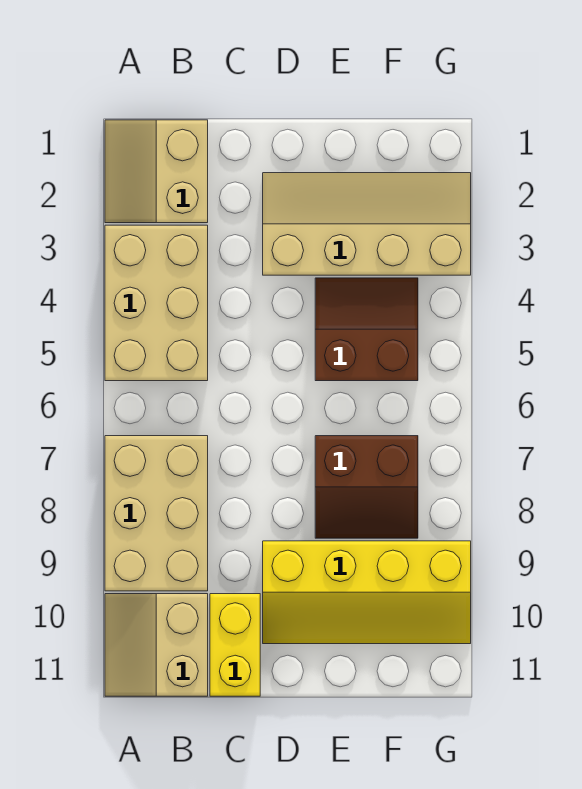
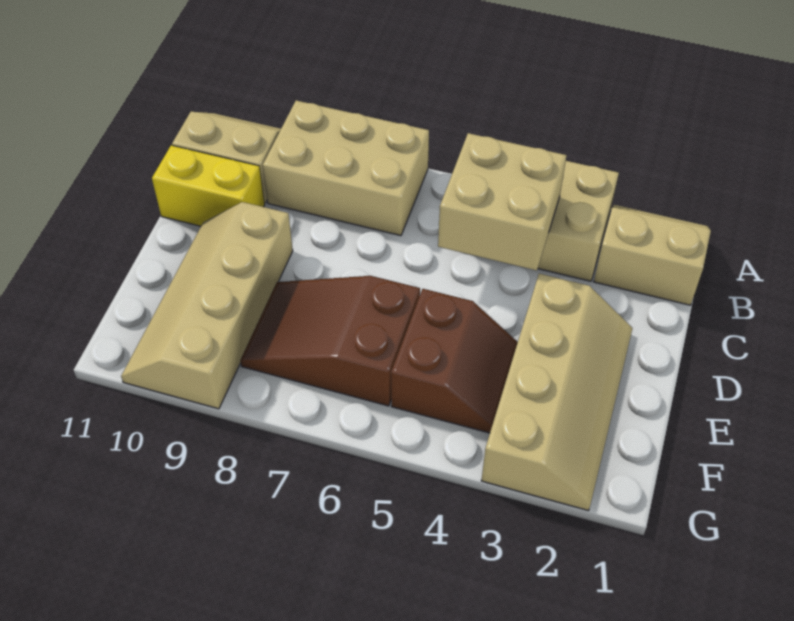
none -> tan brick B4:C5 level 2
yellow slope D9:G10 level 1 top 9 -> tan slope D9:G10 level 1 top 9
brown slope E7:F8 level 1 top 7 -> brown slope E6:F8 level 1 top 6

